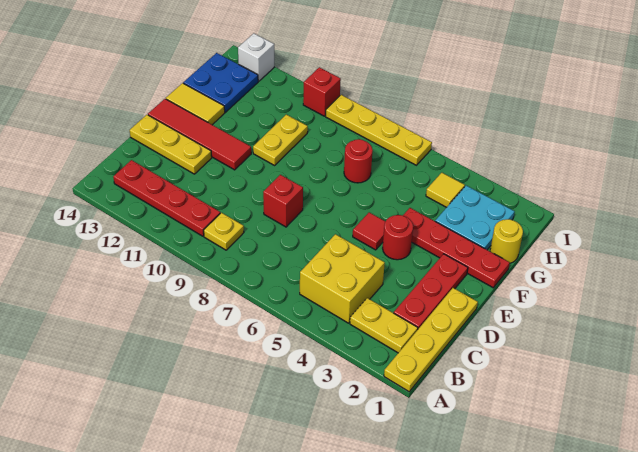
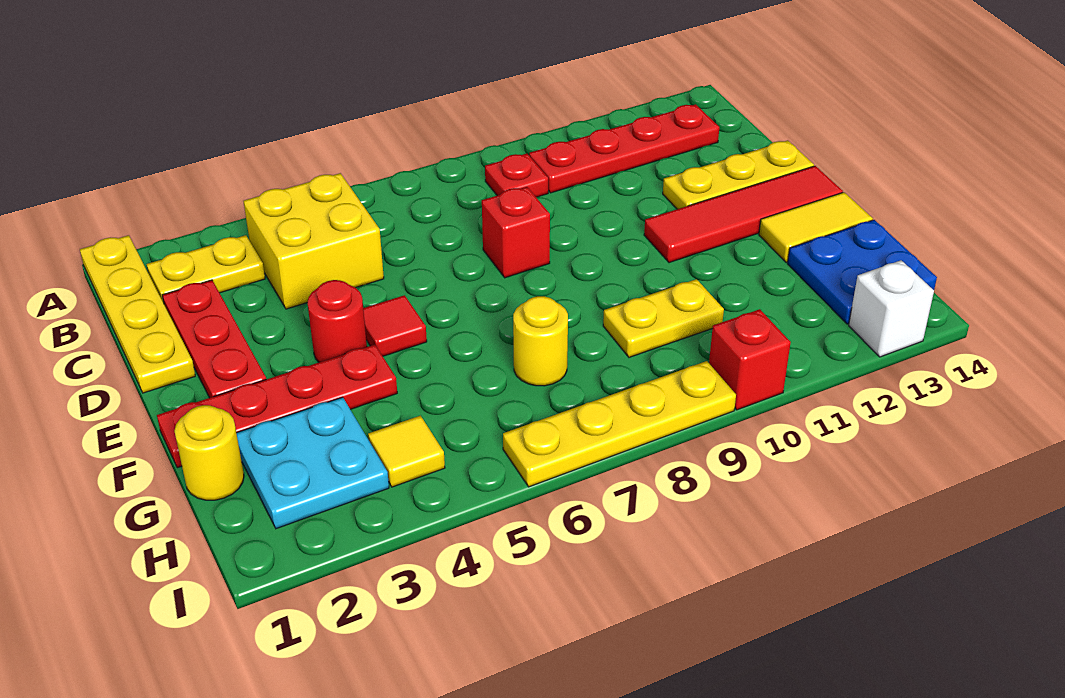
yellow plate B9 level 1 -> red plate B9 level 1
yellow plate F10:G10 level 1 -> yellow plate G9:G10 level 1
red round brick G7 level 1 -> yellow round brick G7 level 1

